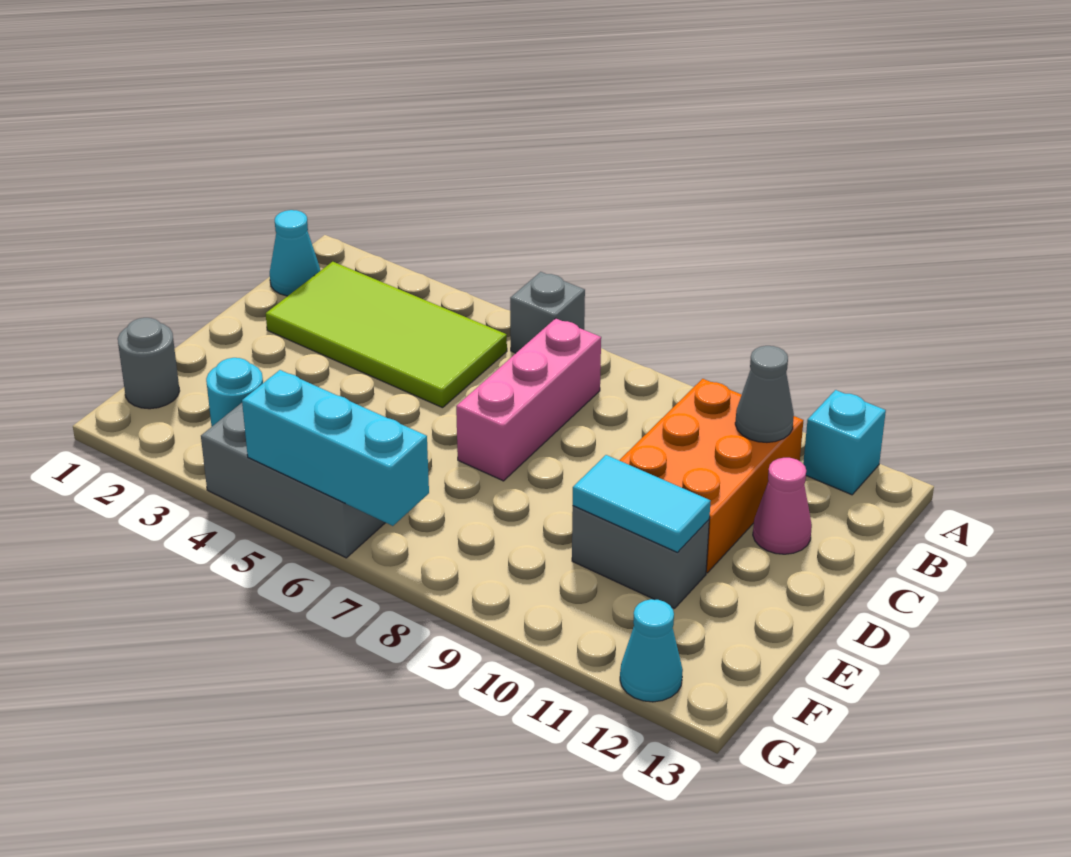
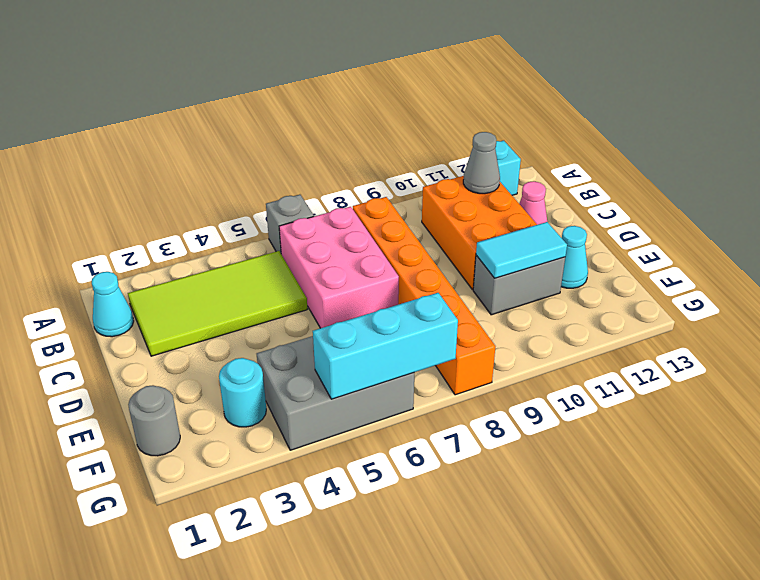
pink brick B7:D7 level 1 -> pink brick B6:D7 level 1
none -> orange brick B8:G8 level 1
cyan cone G12 level 1 -> cyan cone E12 level 1

